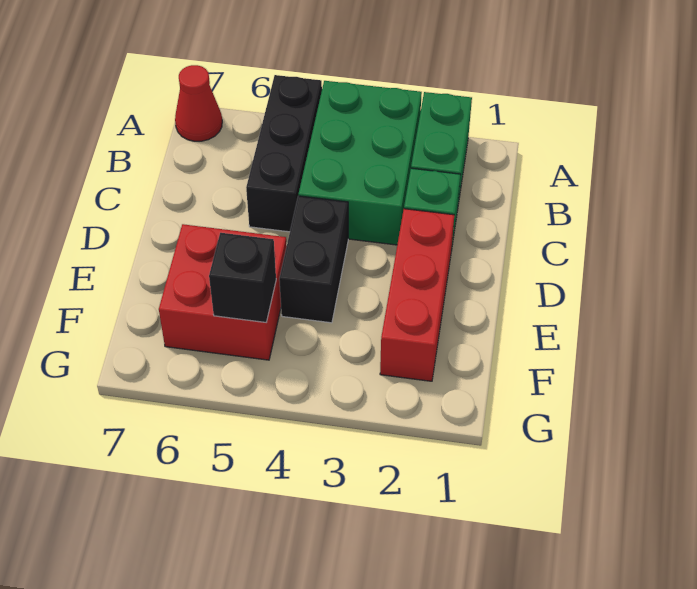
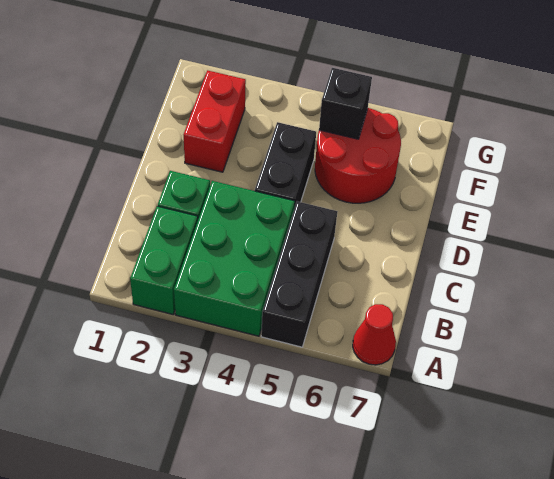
red brick D2:F2 level 1 -> red brick E2:F2 level 1
red brick E5:F6 level 1 -> red round brick E5:F6 level 1

